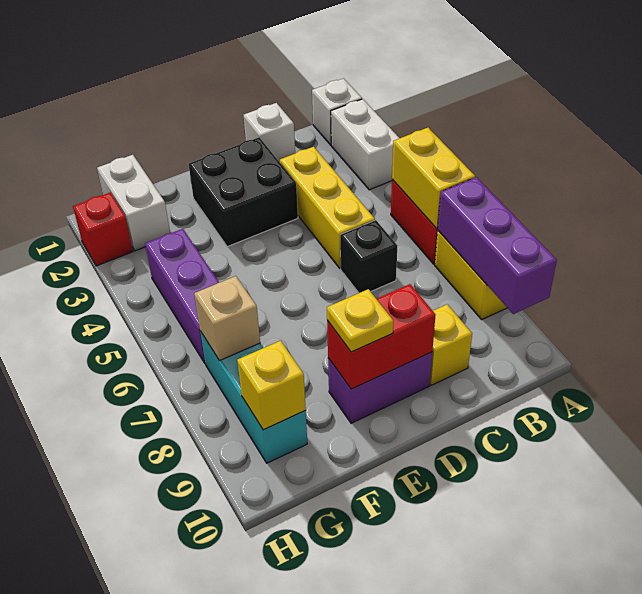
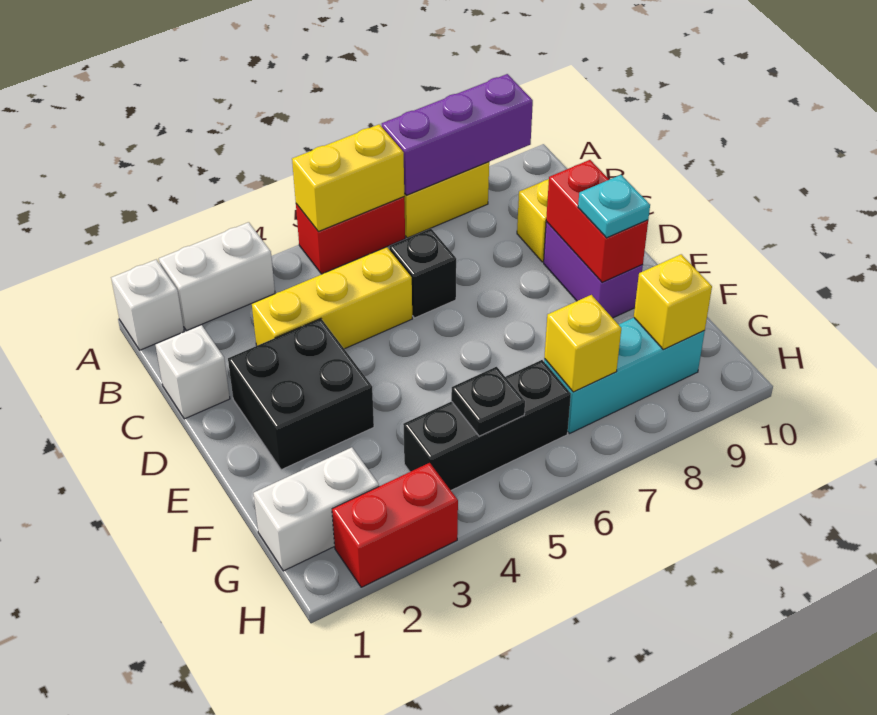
yellow plate E9 level 3 -> cyan plate E9 level 3
purple brick G4:G6 level 1 -> black brick G4:G6 level 1
none -> black plate G5 level 2
tan brick G7 level 2 -> yellow brick G7 level 2
red brick H2 level 1 -> red brick H2:H3 level 1

